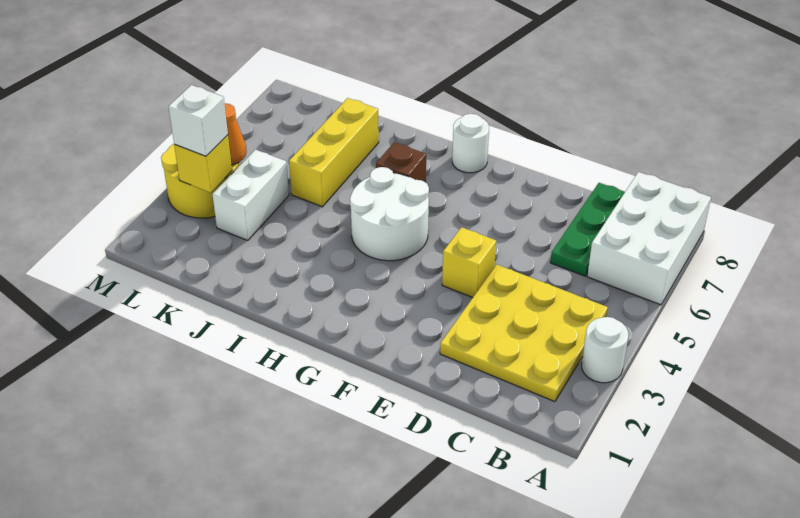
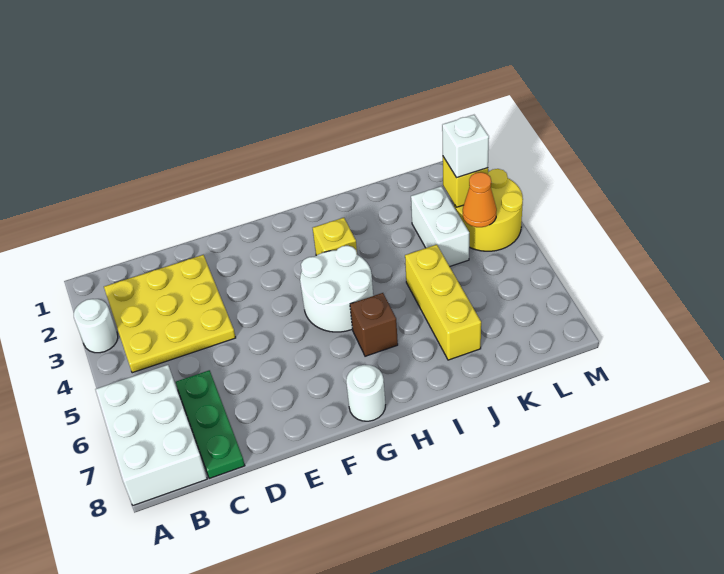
yellow brick E4 level 1 -> yellow brick H3 level 1

